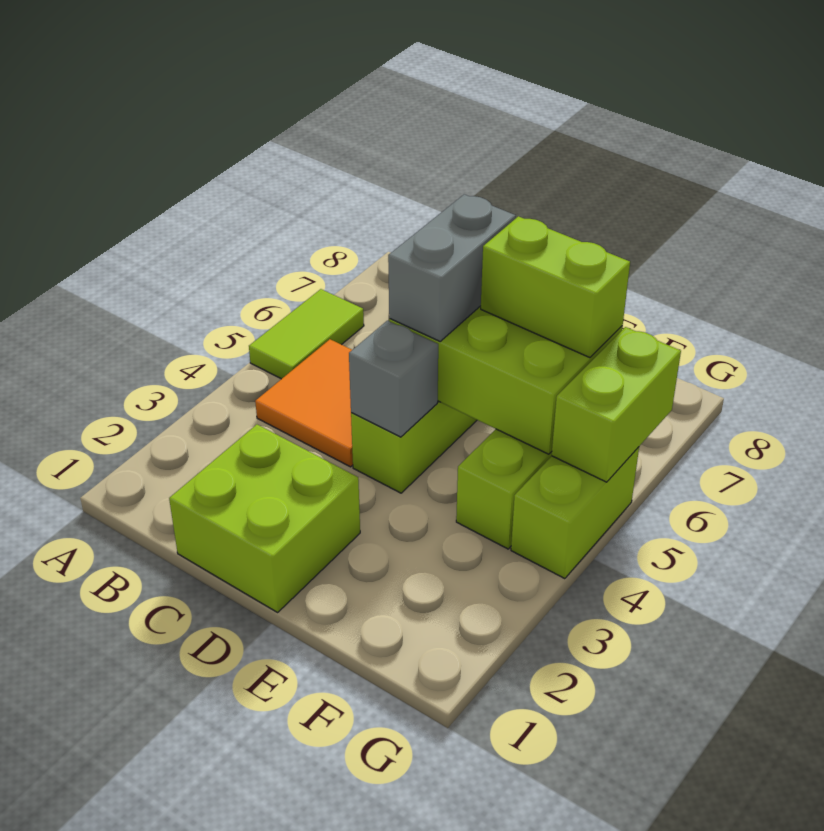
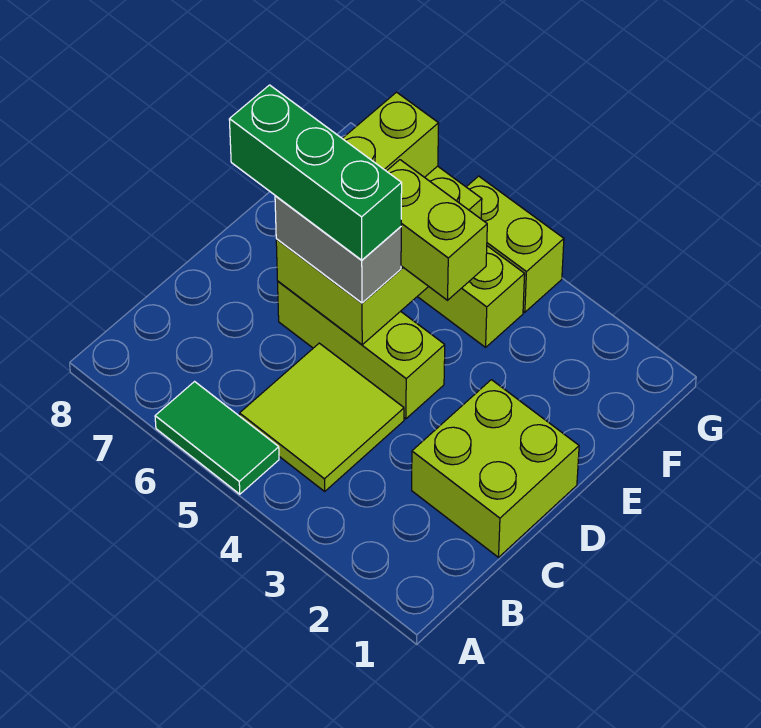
lime tile A5:A6 level 1 -> green tile A5:A6 level 1
orange tile B4:C5 level 1 -> lime tile B4:C5 level 1
grey brick D4 level 2 -> none
none -> green brick D5:D7 level 4
lime brick G5:G6 level 2 -> lime brick E4:E5 level 3

